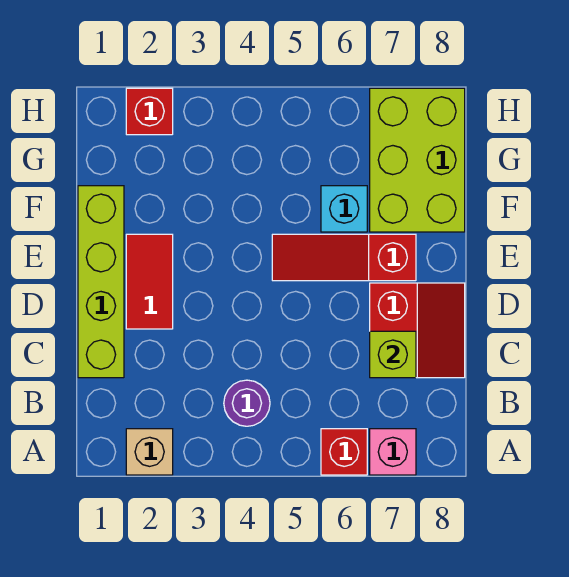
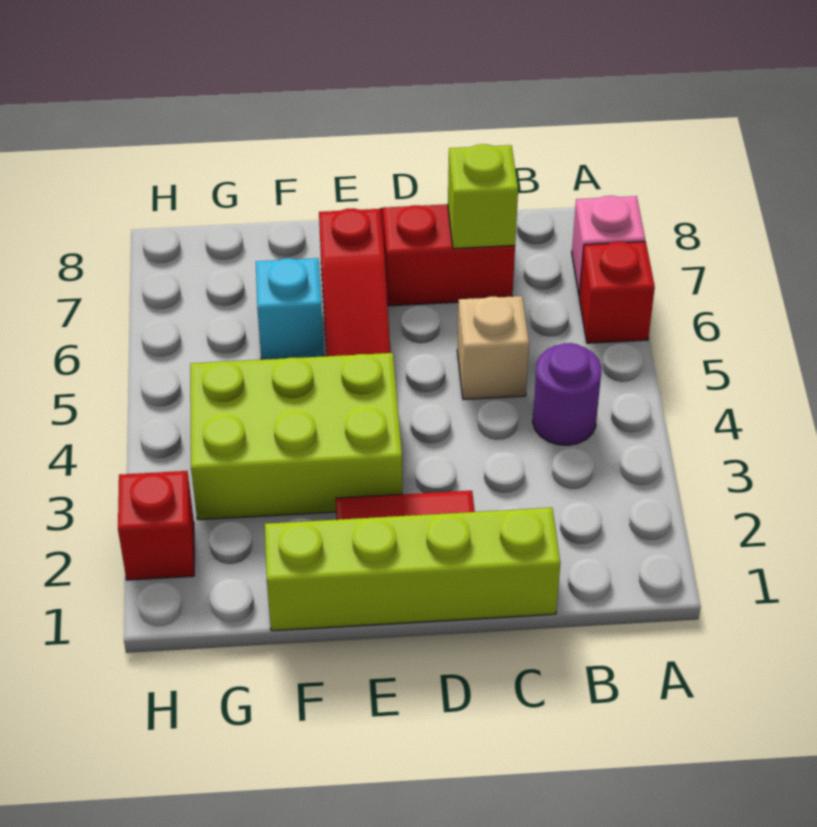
tan brick A2 level 1 -> tan brick C5 level 1
lime brick F7:H8 level 1 -> lime brick E3:G4 level 1

